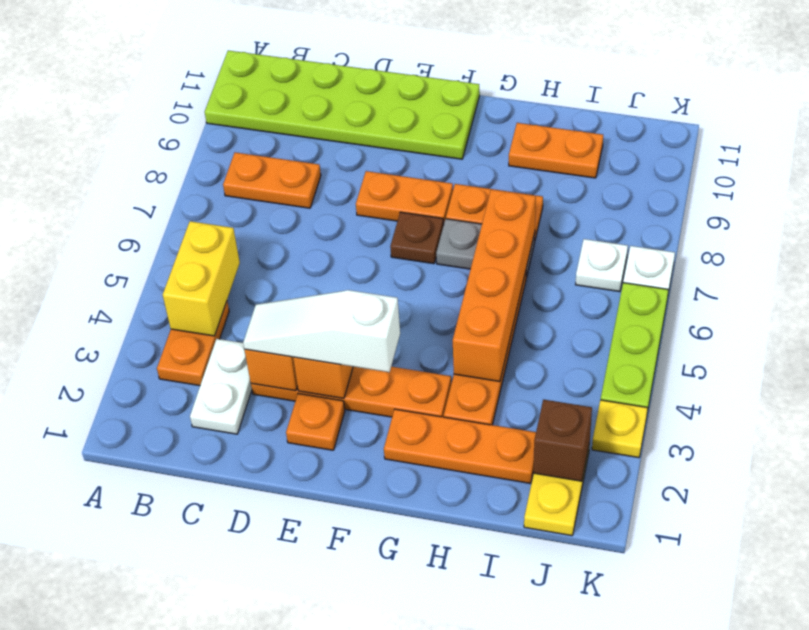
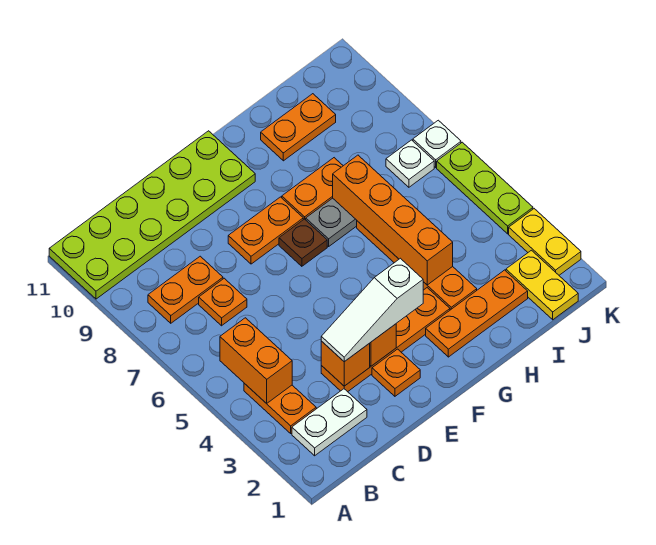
yellow brick B4:B5 level 2 -> orange brick B4:B5 level 2
white plate C2:C3 level 1 -> white plate B2:C2 level 1
none -> orange plate C7 level 1
brown brick J2 level 2 -> none
yellow plate K3 level 1 -> yellow plate K2:K3 level 1

